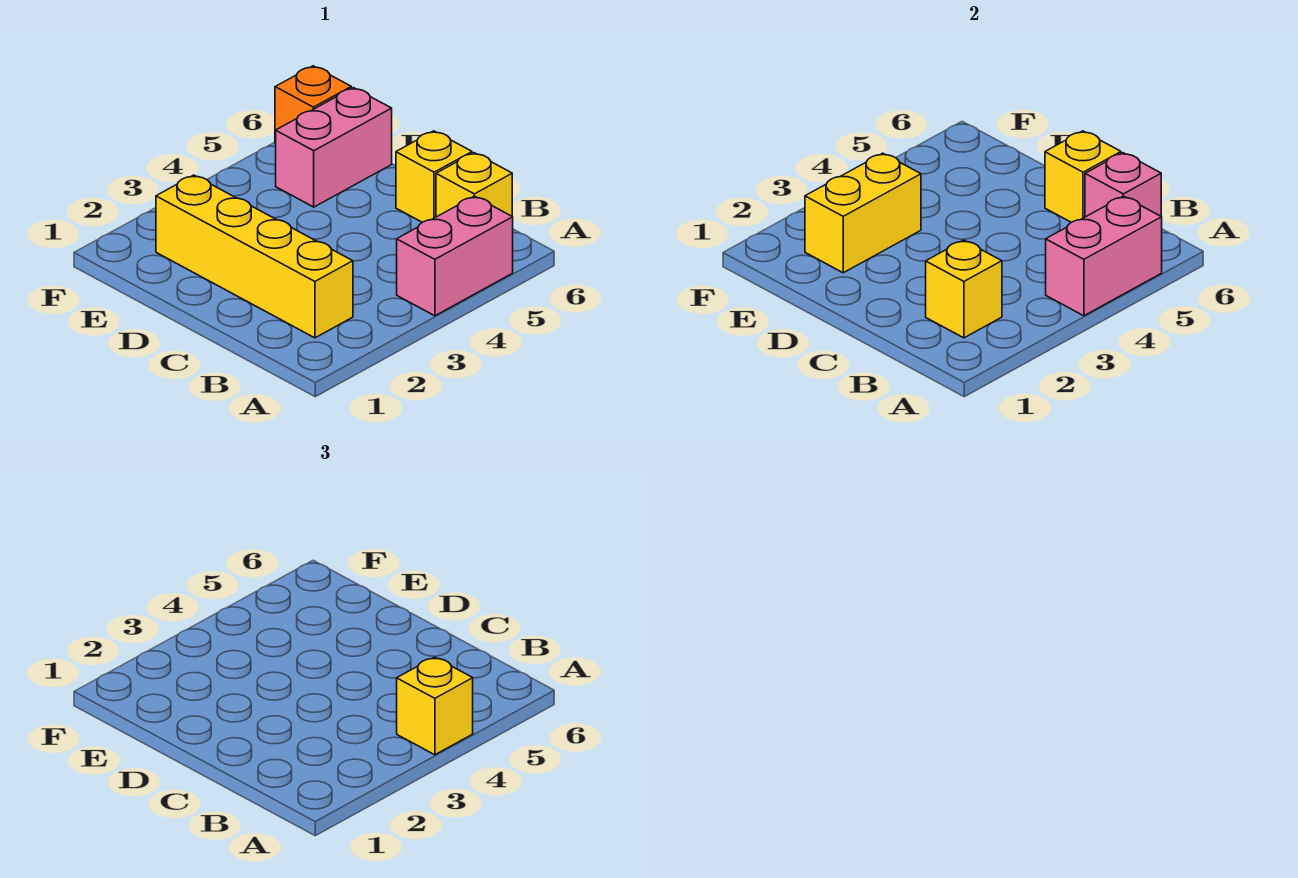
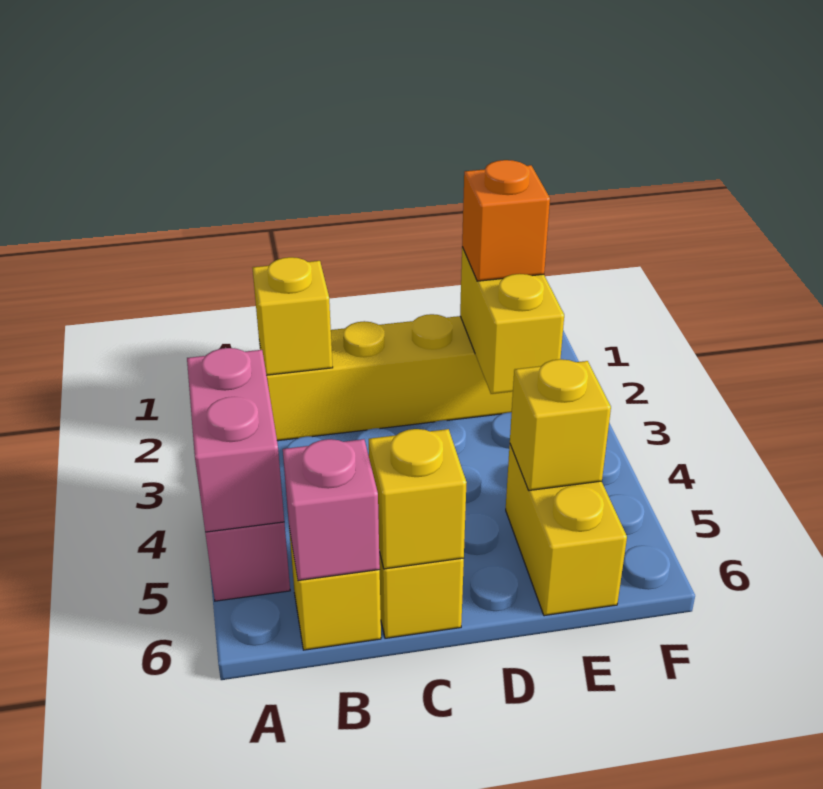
yellow brick A4 level 3 -> yellow brick E5 level 2
pink brick E5:E6 level 1 -> yellow brick E5:E6 level 1
orange brick F6 level 1 -> orange brick E2 level 3

